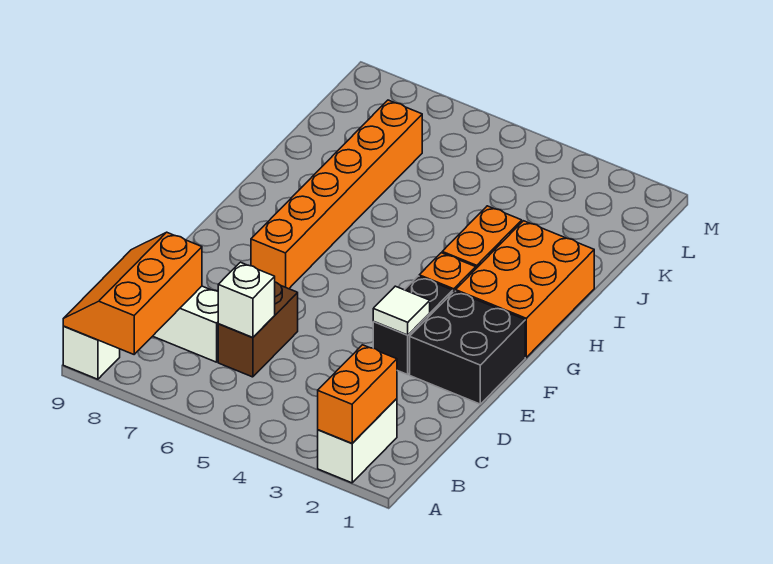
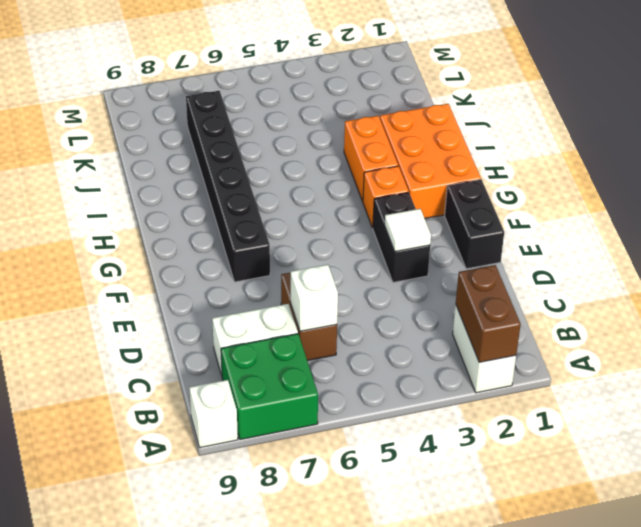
orange brick A2:B2 level 2 -> brown brick A2:B2 level 2
none -> green brick A7:B8 level 1
orange slope A8:C9 level 2 top 8 -> none
black brick E1:F2 level 1 -> black brick E1:F1 level 1
orange brick F7:K7 level 1 -> black brick F7:K7 level 1

